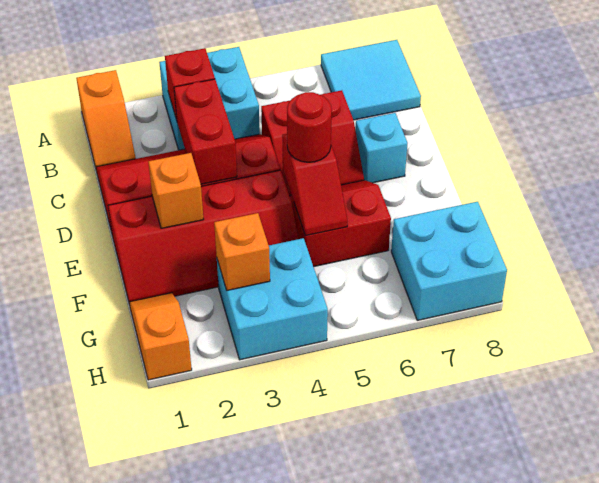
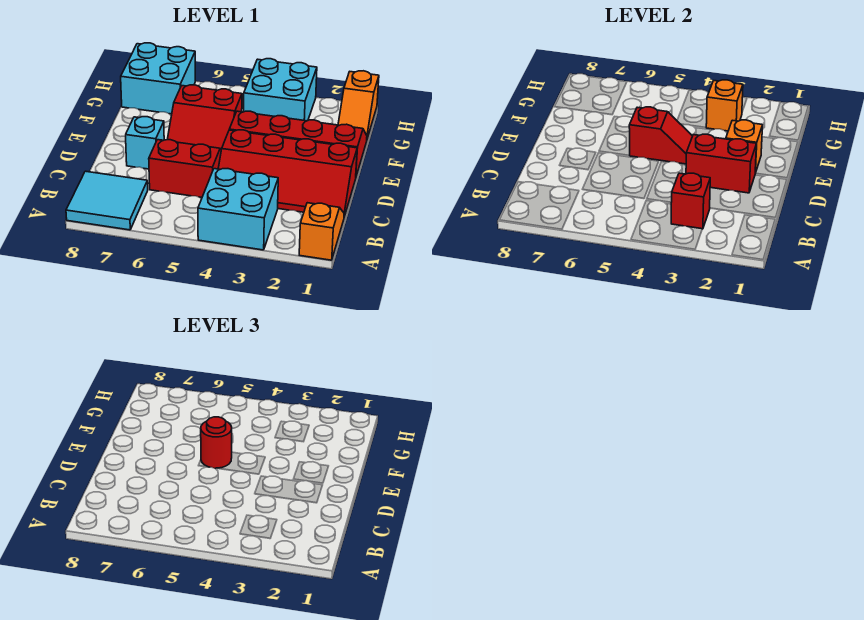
red brick C3:D3 level 2 -> red brick D2:D3 level 2
red slope E5:F5 level 2 top E -> red slope E4:E5 level 2 top 5

